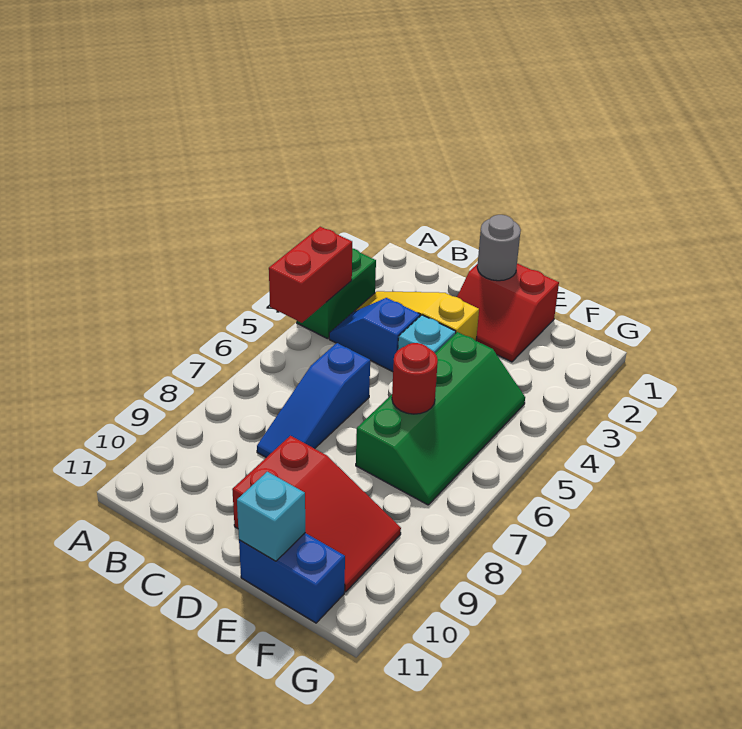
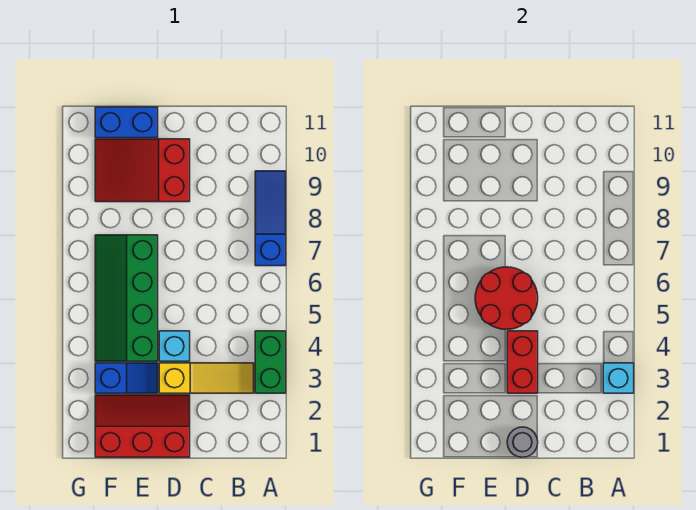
red brick A4:A5 level 2 -> red brick D3:D4 level 2
blue slope B4:C4 level 1 top C -> blue slope E3:F3 level 1 top F
blue slope C6:C8 level 1 top 6 -> blue slope A7:A9 level 1 top 7
red slope D1:E2 level 1 top 1 -> red slope D1:F2 level 1 top 1
red round brick E6 level 2 -> red round brick D5:E6 level 2
cyan brick E11 level 2 -> cyan brick A3 level 2

